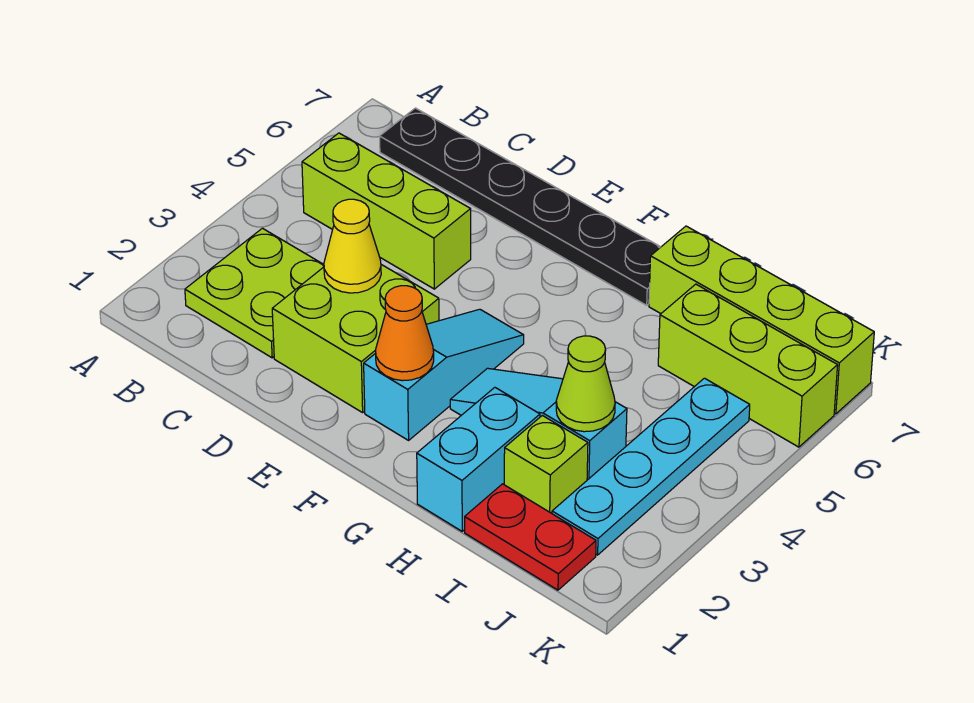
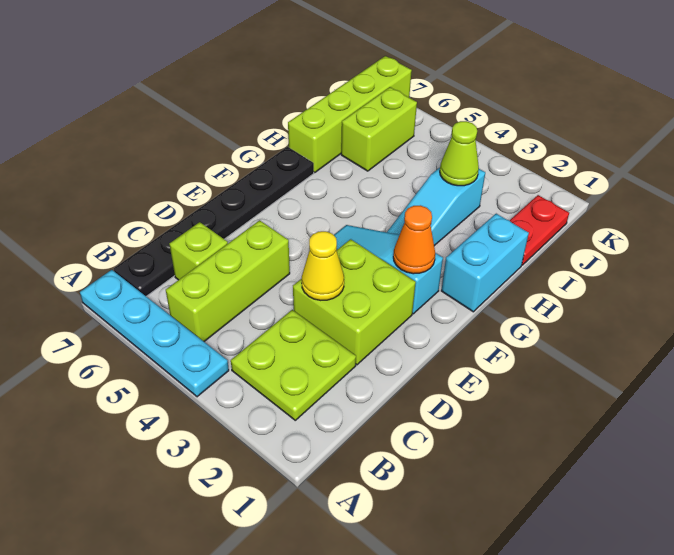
cyan brick H1:H2 level 1 -> cyan brick G1:H1 level 1
lime brick I2 level 1 -> lime brick C6 level 1
lime brick I6:K6 level 1 -> lime brick I6:J6 level 1
cyan plate J2:J5 level 1 -> cyan plate A4:A7 level 1

